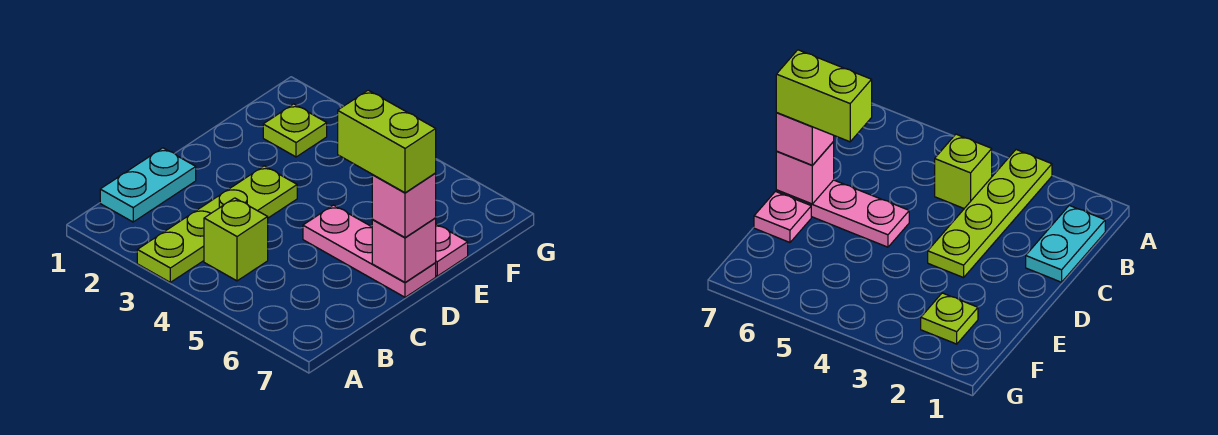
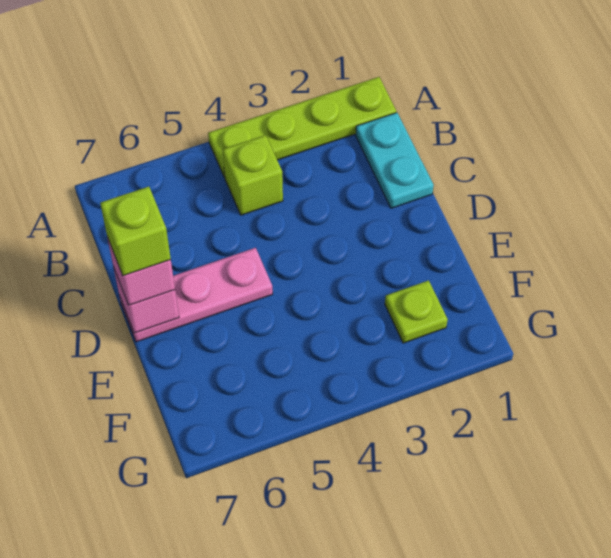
lime plate A3:D3 level 1 -> lime plate A1:A4 level 1
lime brick D6:D7 level 4 -> lime brick D7 level 4
pink plate E7 level 1 -> none

